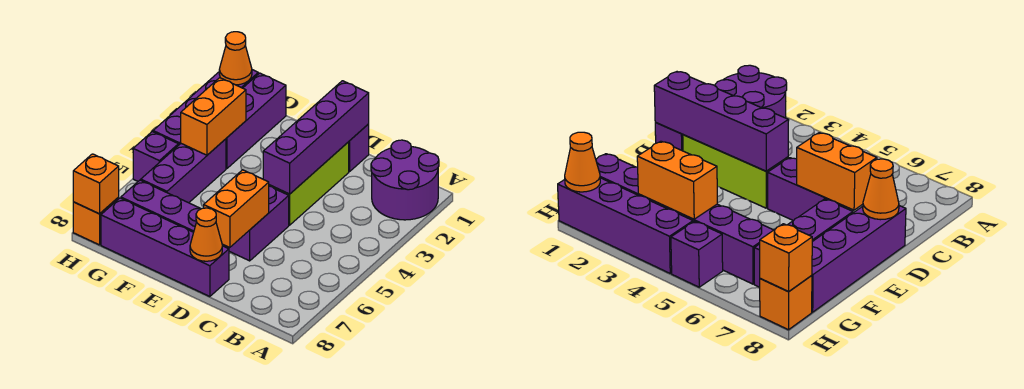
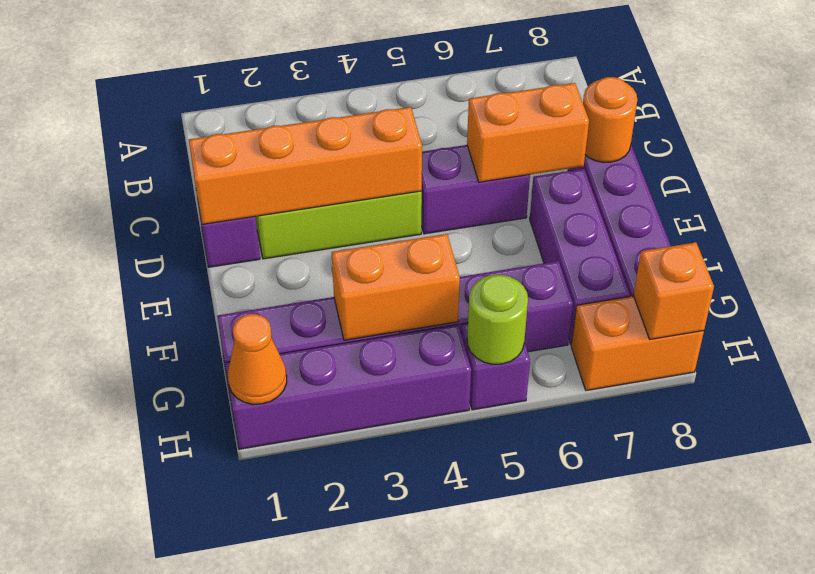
purple round brick A1:B2 level 1 -> none
purple brick D1:D4 level 2 -> orange brick D1:D4 level 2
orange cone D8 level 2 -> orange round brick D8 level 2
none -> lime round brick H5 level 2
orange brick H8 level 1 -> orange brick H7:H8 level 1

